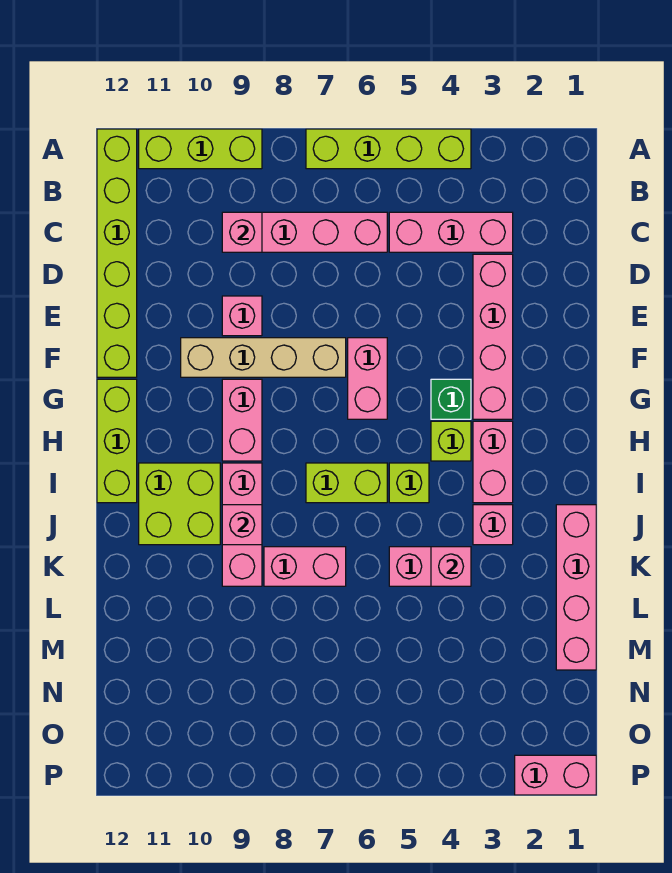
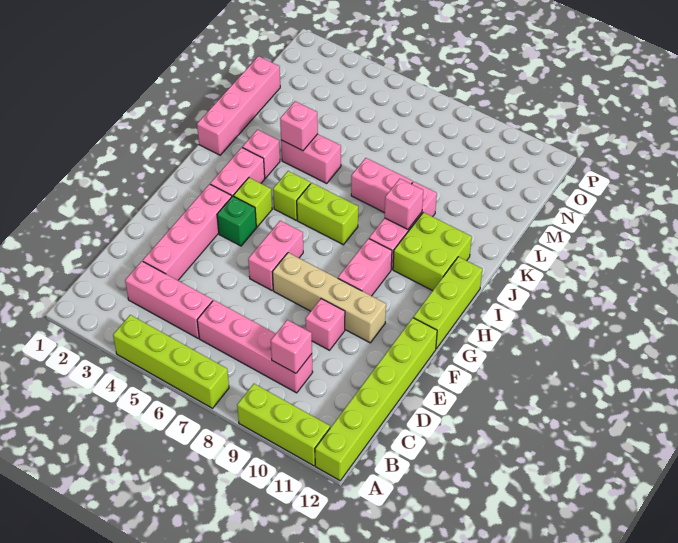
pink brick P1:P2 level 1 -> none

